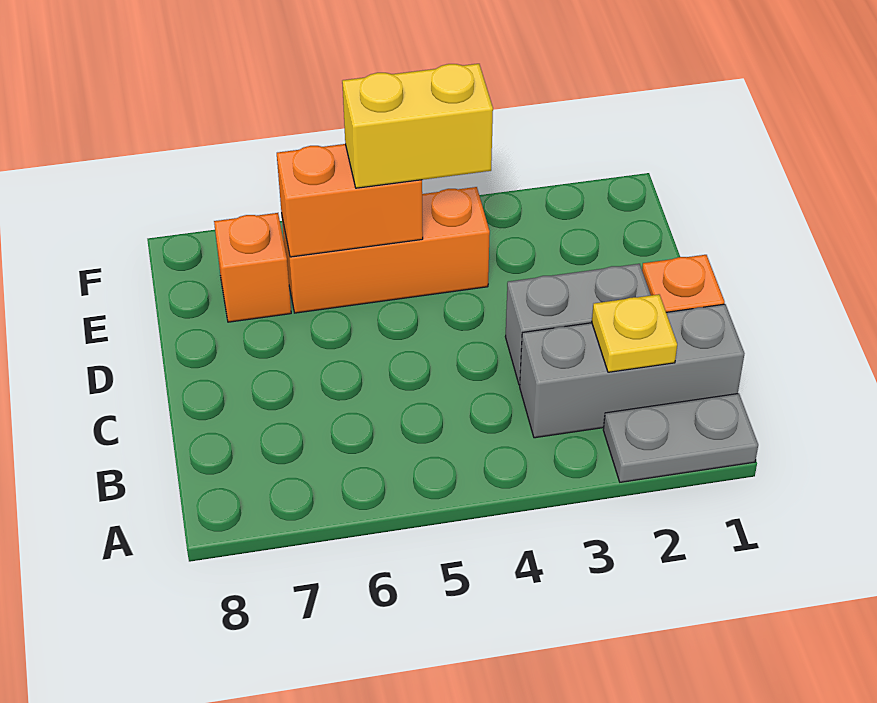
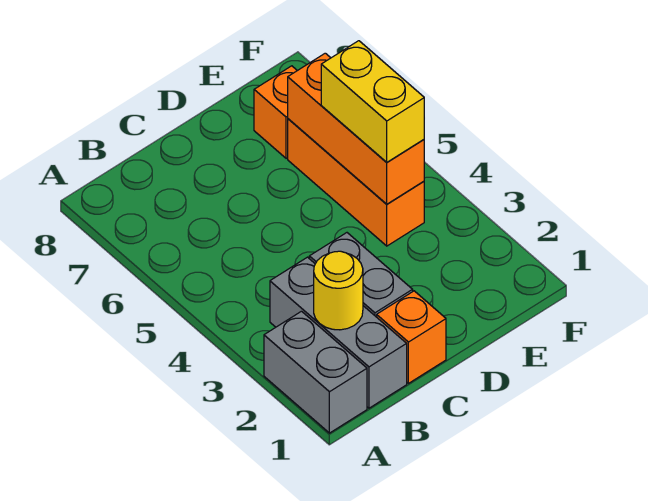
grey plate A1:A2 level 1 -> grey brick A1:A2 level 1
yellow plate B2 level 2 -> yellow round brick B2 level 2
orange brick E5:E6 level 2 -> orange brick E4:E6 level 2

